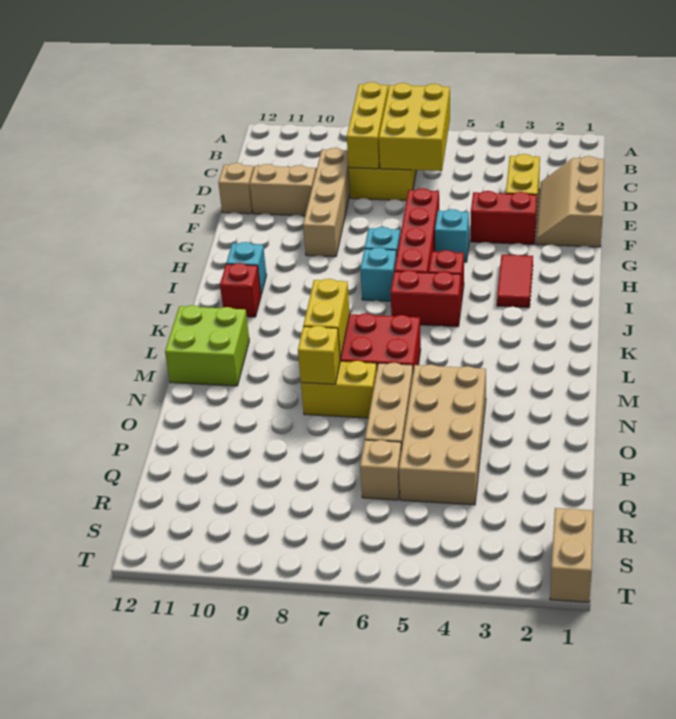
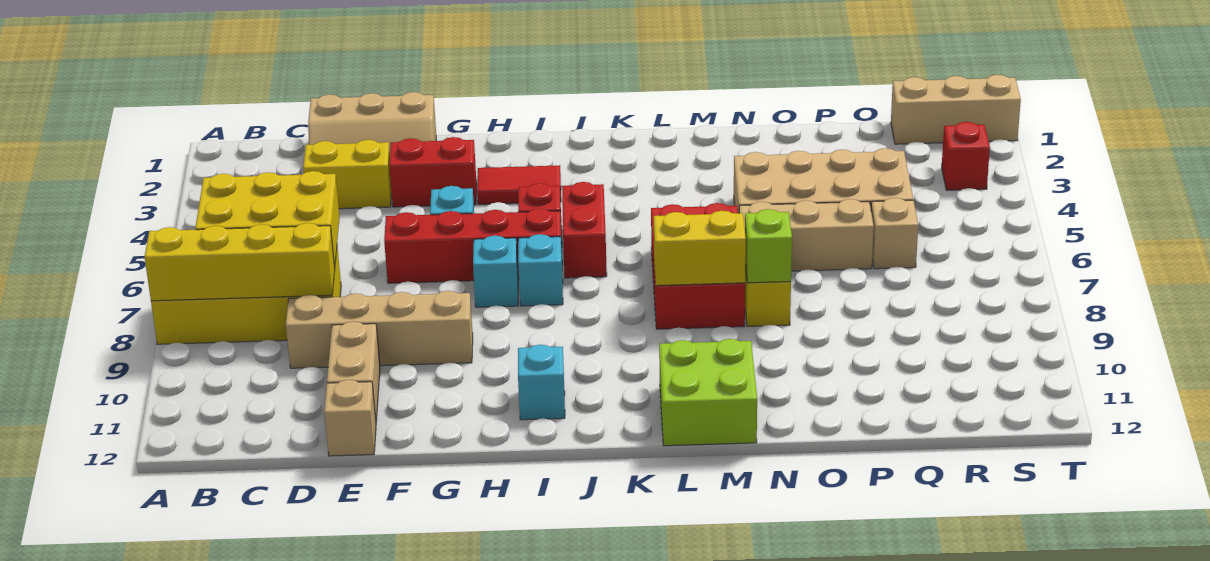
yellow brick B8:D8 level 2 -> yellow brick A8:D8 level 2
red brick F3:F4 level 1 -> red brick F3:G3 level 1
red brick J11 level 1 -> red brick S3 level 1
yellow brick N8 level 2 -> lime brick N8 level 2
tan brick S1:T1 level 1 -> tan brick R1:T1 level 1

